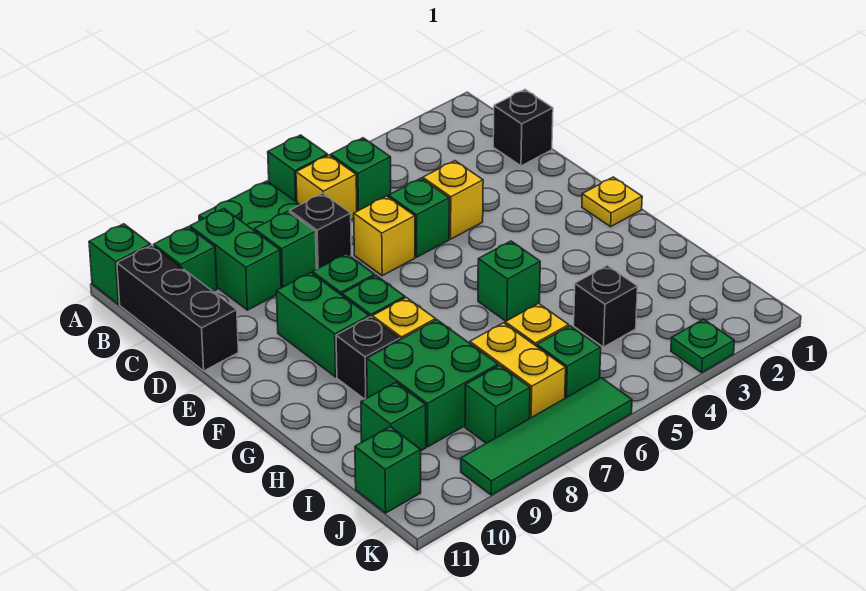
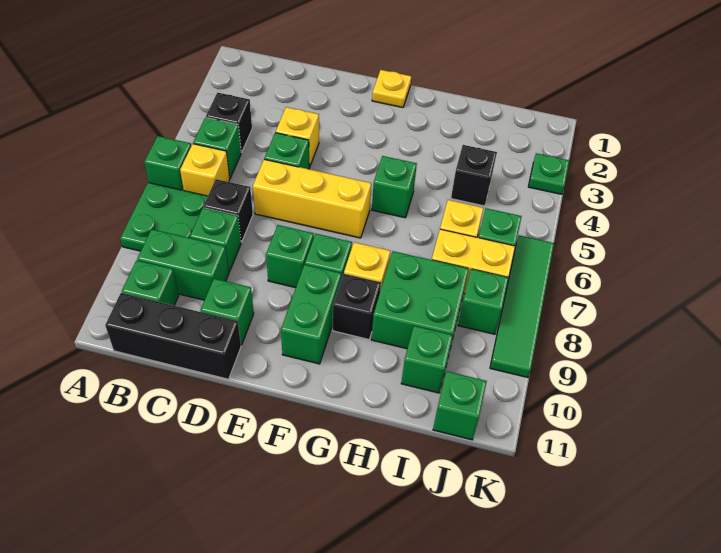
green brick A11 level 1 -> green brick D10 level 1
black brick C1 level 1 -> black brick B4 level 1
yellow brick D6 level 1 -> yellow brick D6:F6 level 1
green brick E9:F9 level 1 -> green brick F9:F10 level 1

